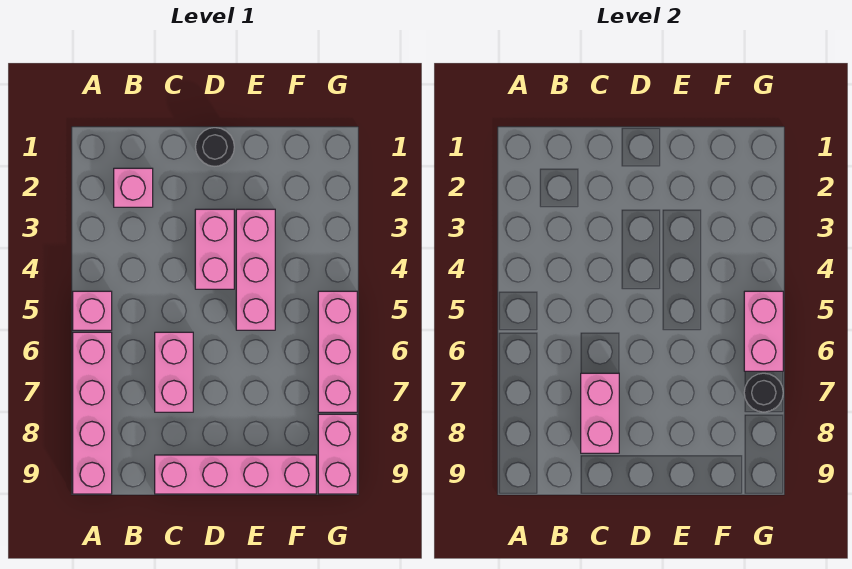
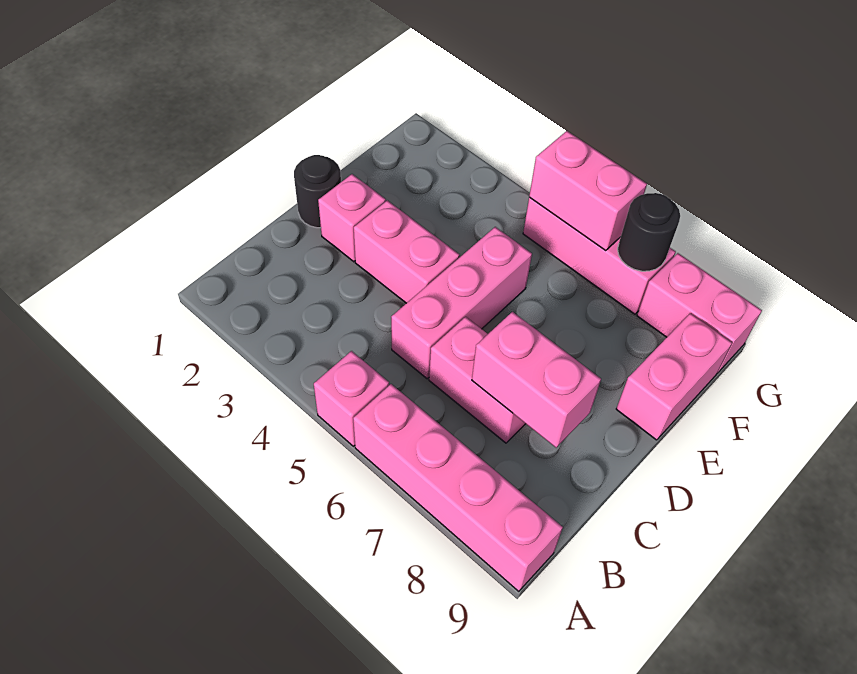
pink brick B2 level 1 -> pink brick D2 level 1
pink brick C9:F9 level 1 -> pink brick E9:F9 level 1
pink brick E3:E5 level 1 -> pink brick C5:E5 level 1

